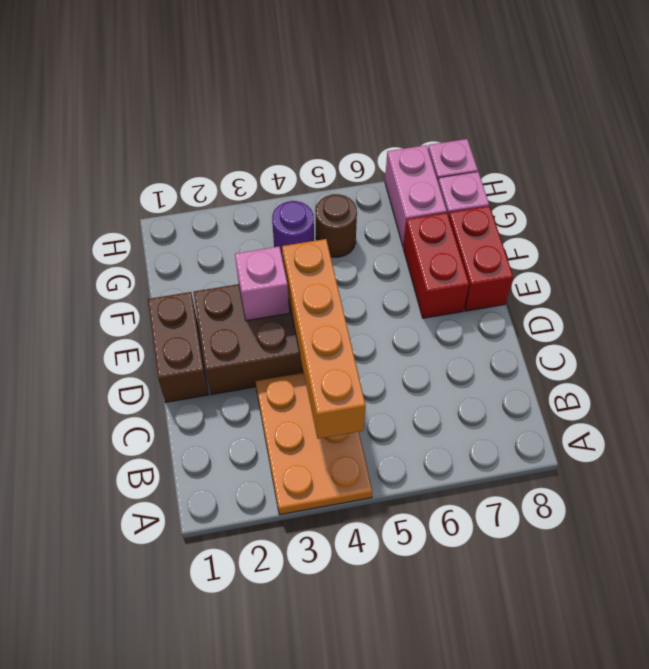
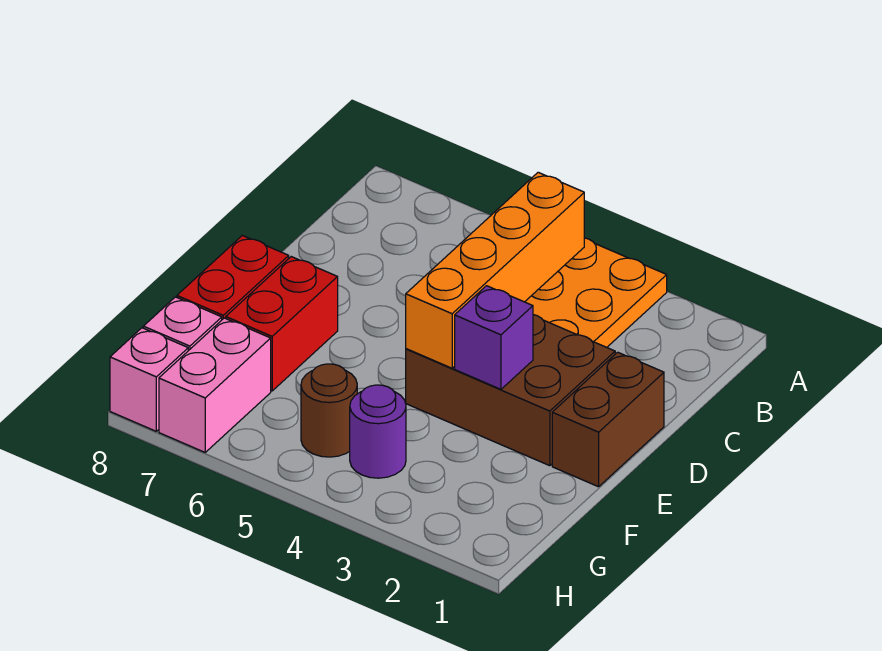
pink brick E3 level 2 -> purple brick E3 level 2

